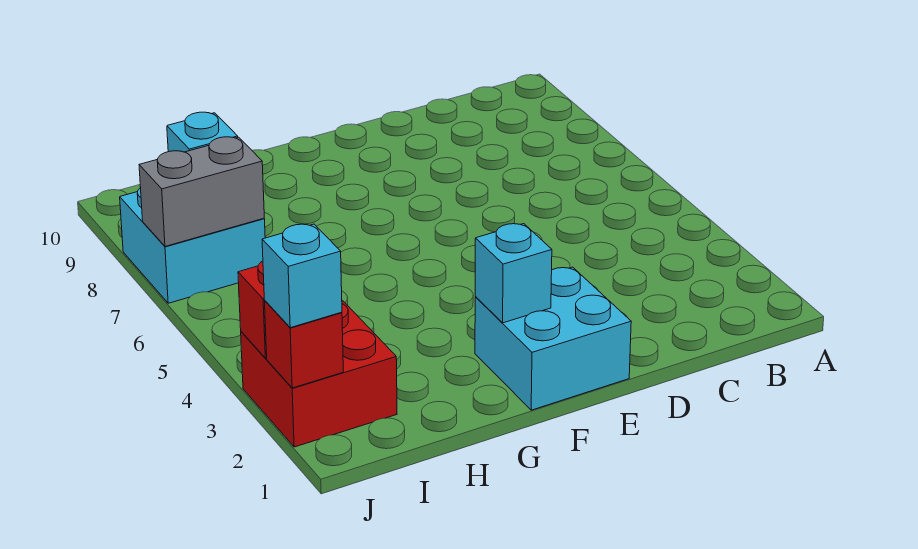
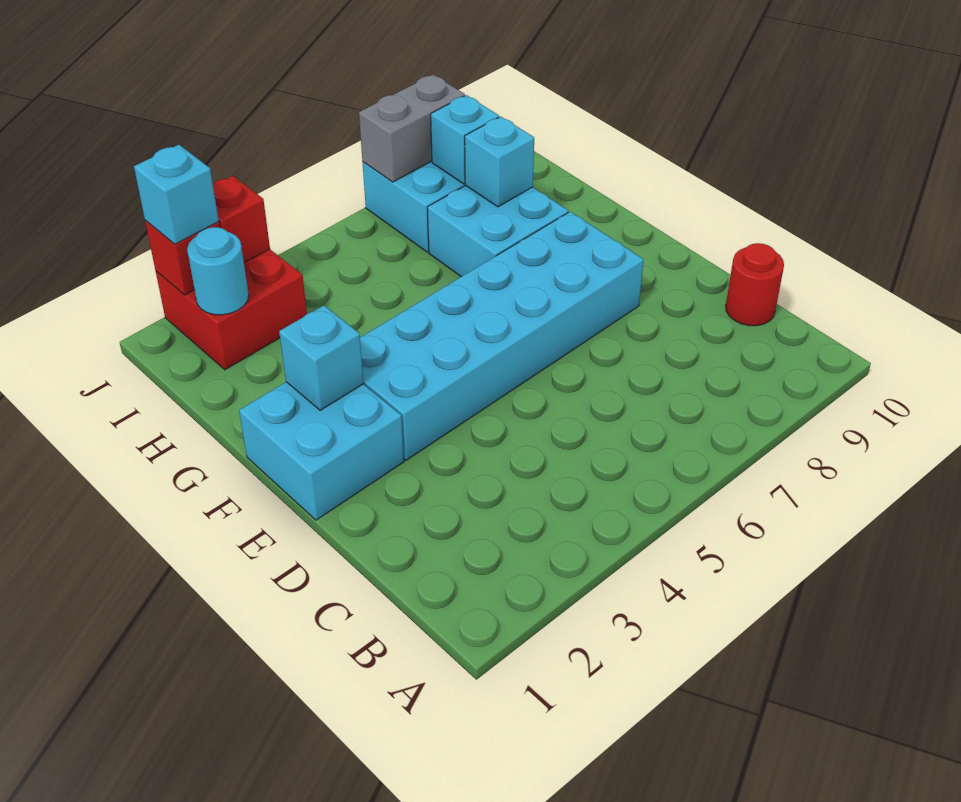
none -> red round brick C10 level 1
none -> cyan brick E3:F8 level 1
none -> cyan brick G7:H8 level 1
none -> cyan brick H8 level 2
none -> cyan round brick I2 level 2
grey brick I7:J7 level 2 -> grey brick J7:J8 level 2

